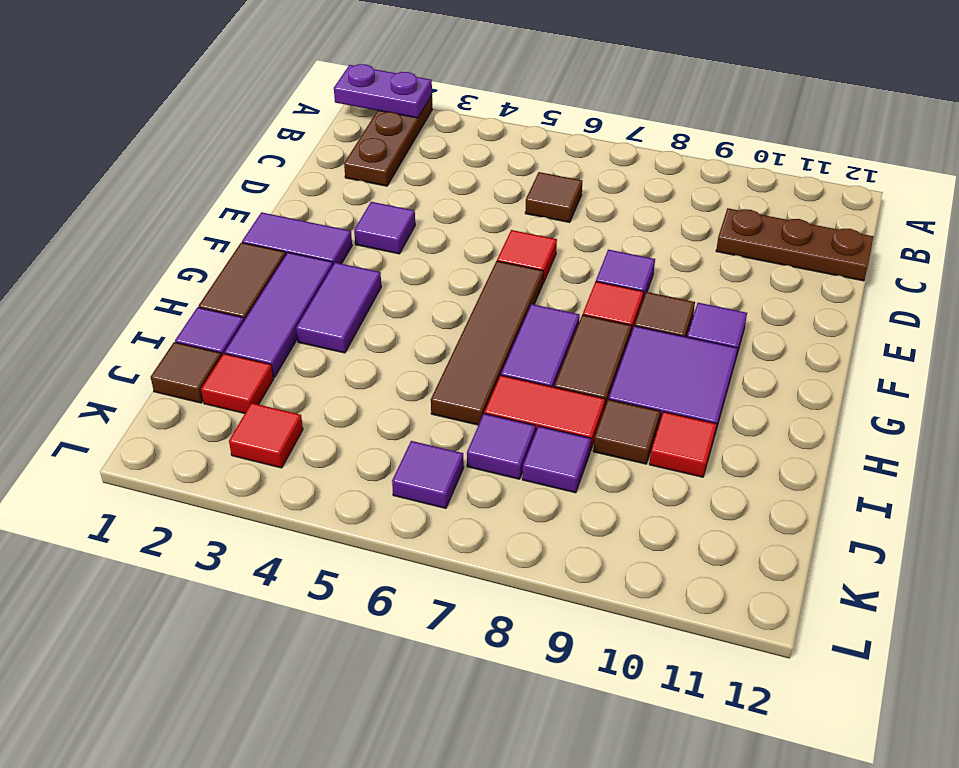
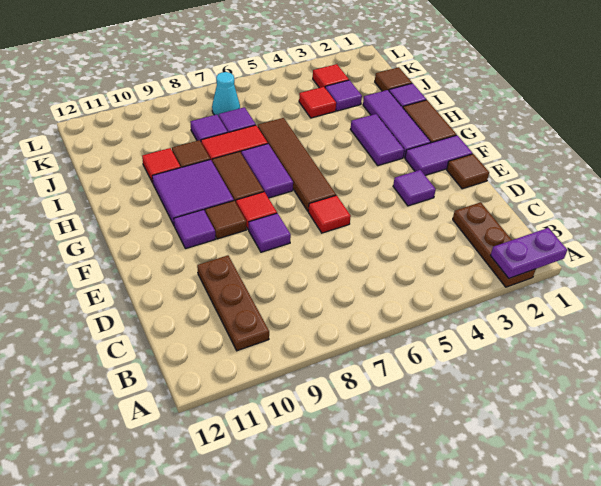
brown tile C6 level 1 -> brown tile E1 level 1
brown plate C10:C12 level 1 -> brown plate B10:D10 level 1
red tile J2 level 1 -> red tile J4 level 1
purple tile K6 level 1 -> purple tile J3 level 1
none -> cyan cone K7 level 1

